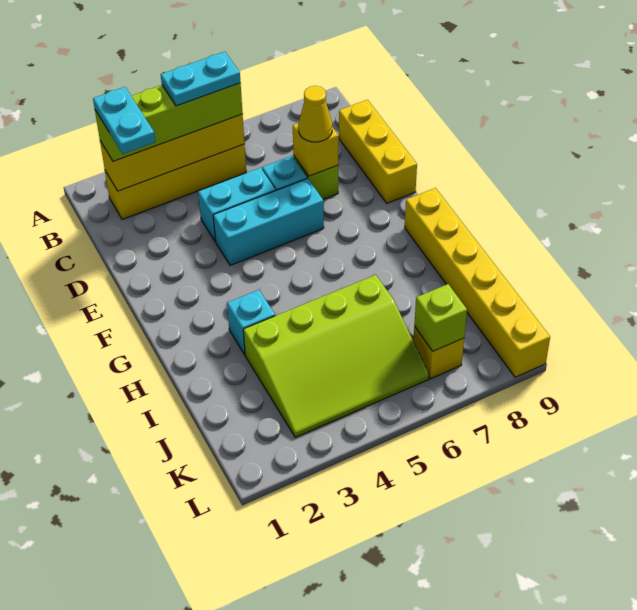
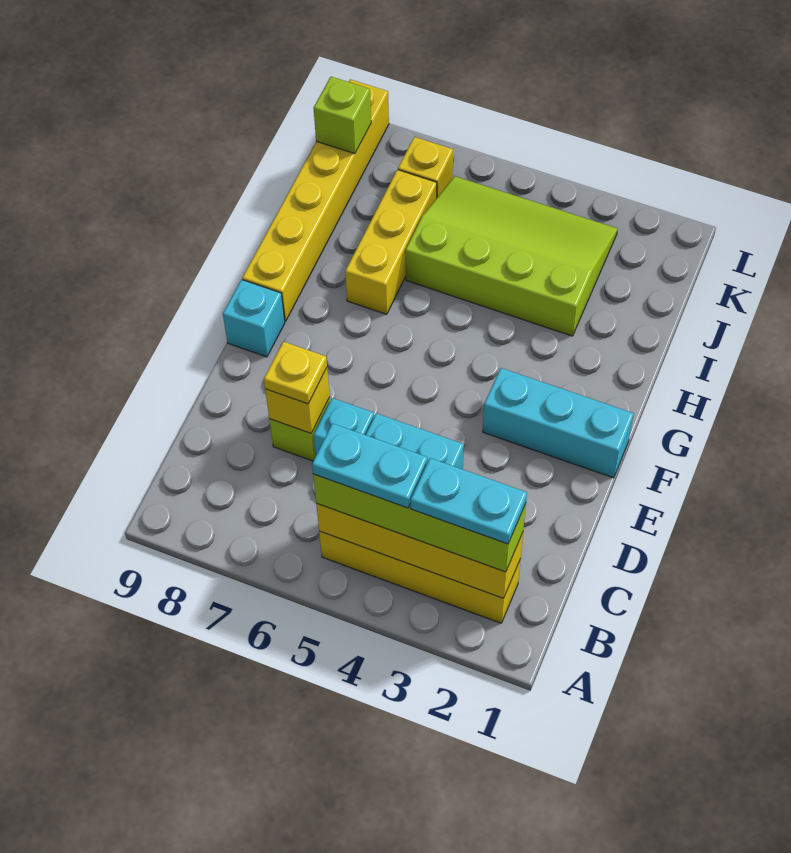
cyan plate B2:C2 level 4 -> cyan plate B2:B3 level 4
yellow brick C9:E9 level 1 -> yellow brick H7:J7 level 1
yellow cone D7 level 3 -> yellow plate D7 level 3
cyan brick E4:E6 level 1 -> cyan brick F1:F3 level 1
cyan brick H3 level 1 -> cyan brick F9 level 1
lime brick K7 level 2 -> lime brick K9 level 2

